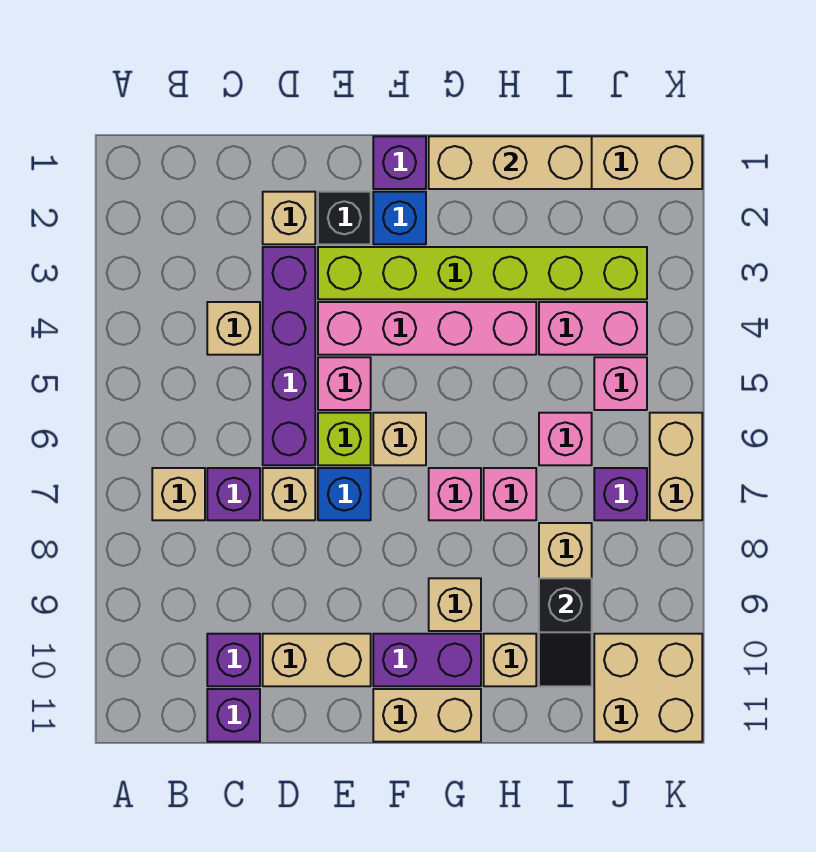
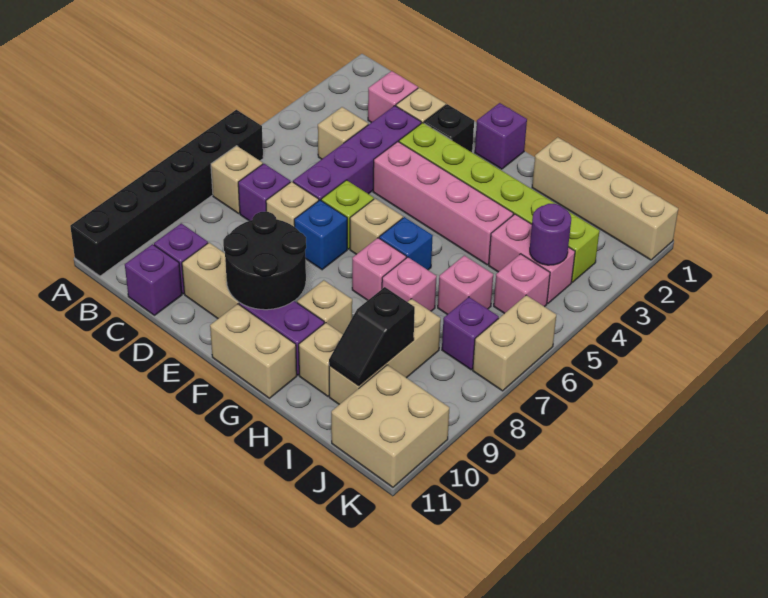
none -> black brick A6:A11 level 1
pink brick E5 level 1 -> pink brick C2 level 1
none -> black round brick E9:F10 level 2
blue brick F2 level 1 -> blue brick G6 level 1
tan brick G1:I1 level 2 -> none
none -> purple round brick J4 level 2

